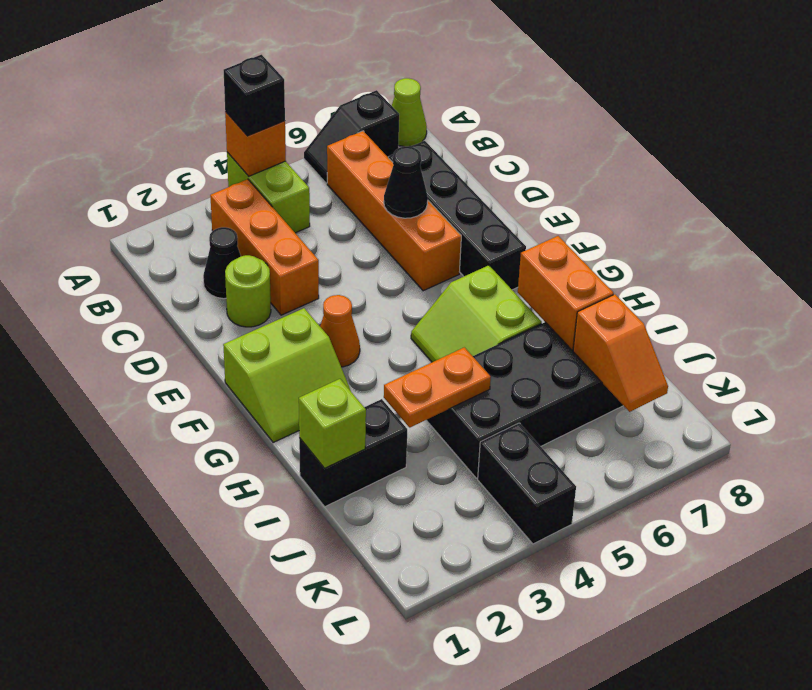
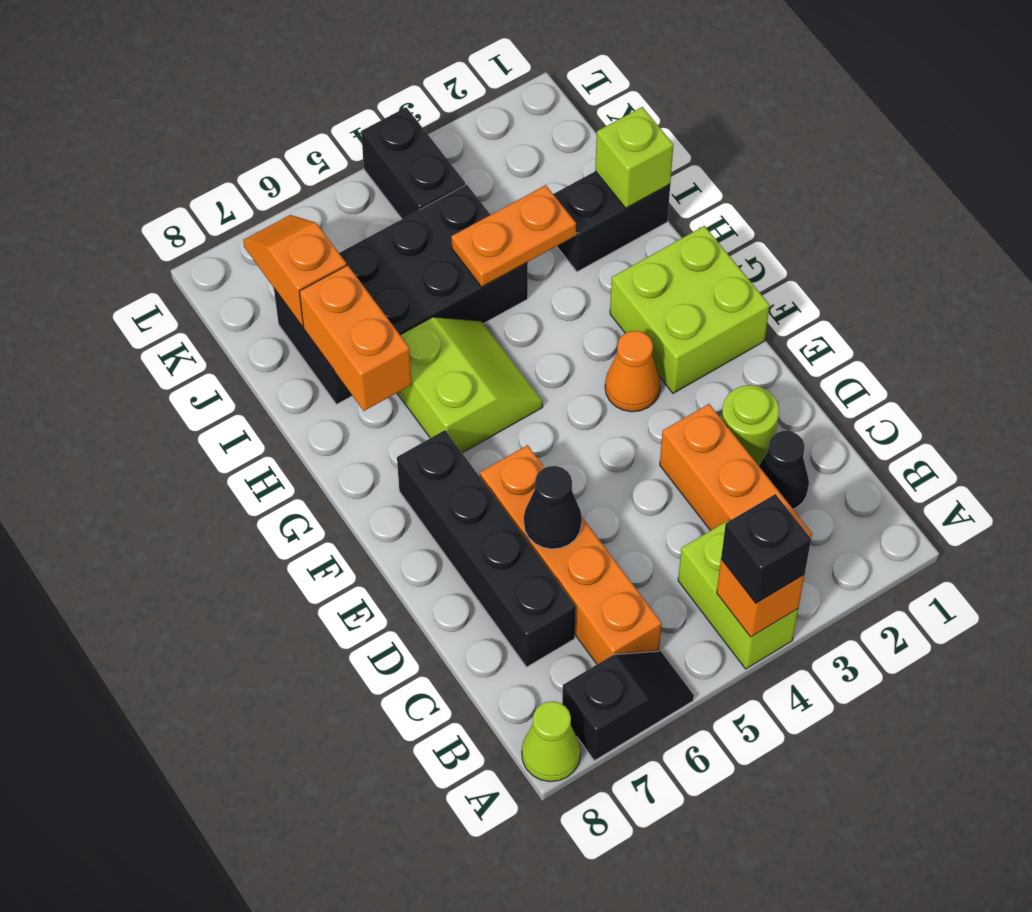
lime slope F1:G2 level 1 top F -> lime brick F1:G2 level 1

